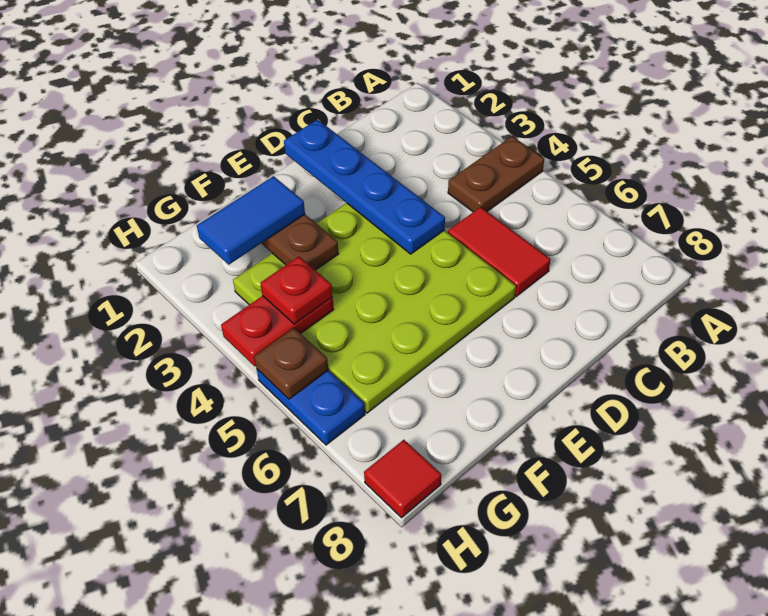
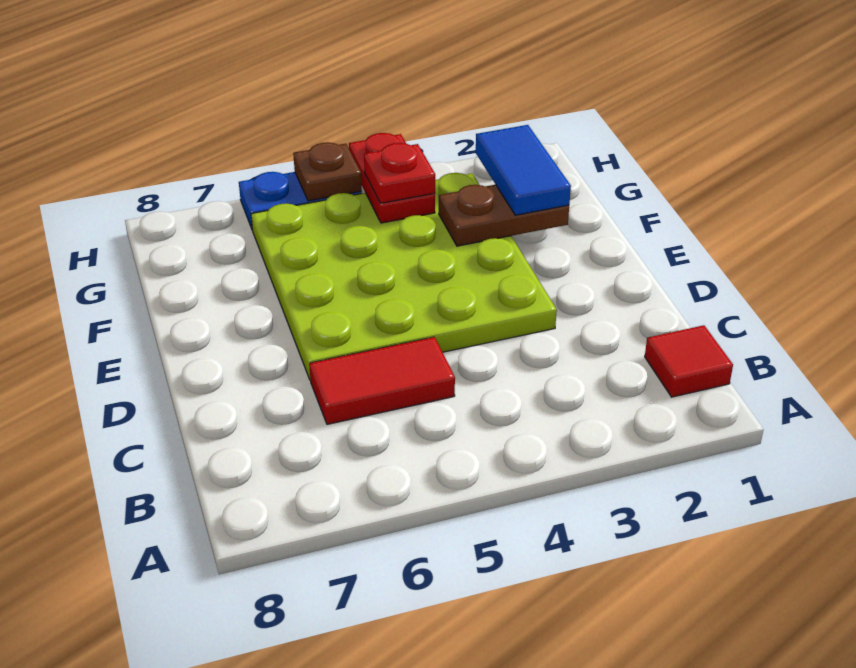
brown plate A4:B4 level 1 -> none
blue plate D1:D4 level 2 -> none
red tile H8 level 1 -> red tile B1 level 1

